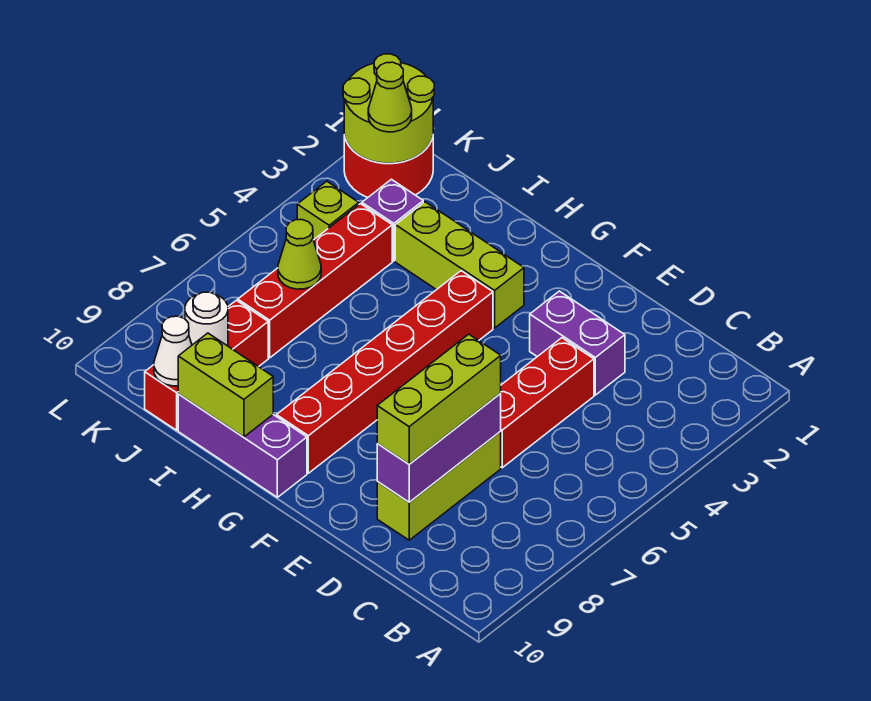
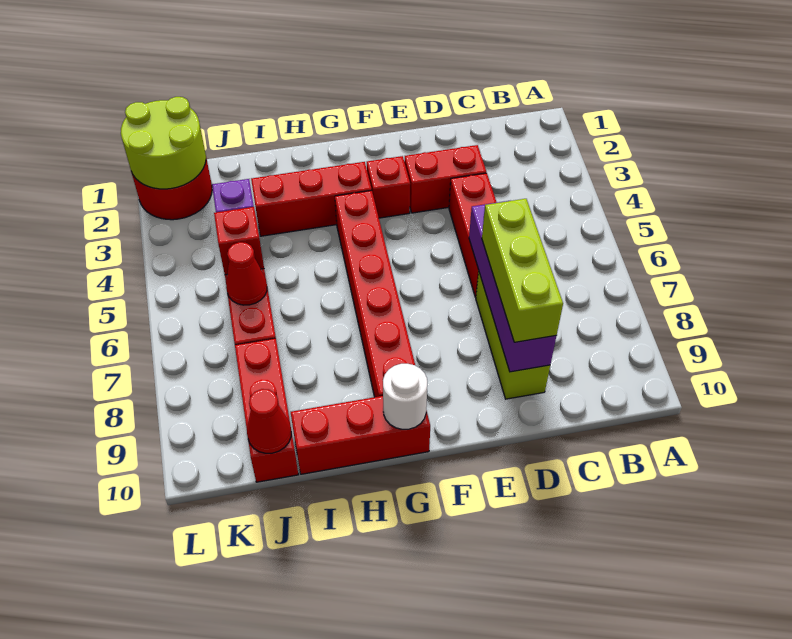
purple brick D3:E3 level 1 -> red brick D3:E3 level 1
purple brick D7:D9 level 2 -> purple brick D6:D9 level 2
none -> red brick F3 level 1
lime brick G3:I3 level 1 -> red brick G3:I3 level 1
purple brick G10:I10 level 1 -> red brick G10:I10 level 1
lime brick H10:I10 level 2 -> none
none -> red brick J5 level 2
lime cone J6 level 2 -> red cone J6 level 2
white round brick J9 level 2 -> white round brick G10 level 2
white cone J10 level 2 -> red cone J10 level 2
lime cone K2 level 3 -> none
lime brick K4 level 1 -> none

